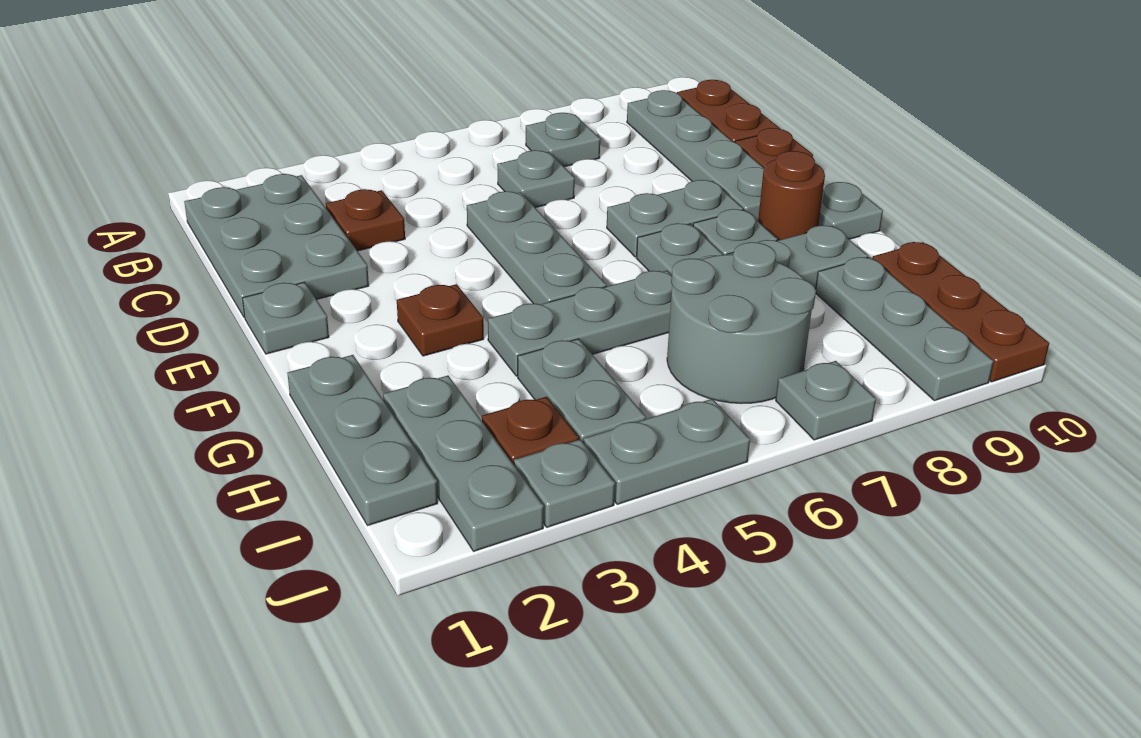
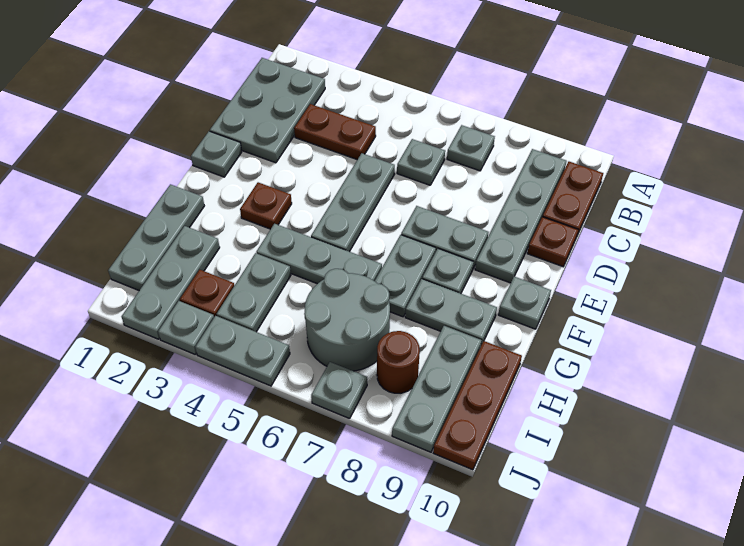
brown plate C3 level 1 -> brown plate C3:C4 level 1
brown round brick F9 level 1 -> brown round brick I8 level 1

